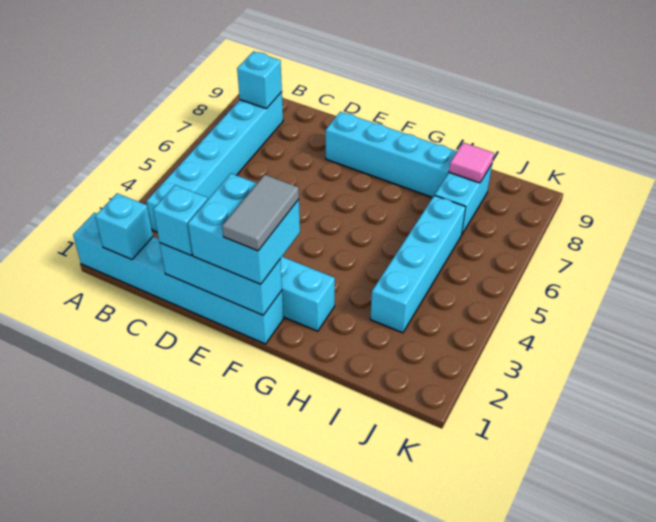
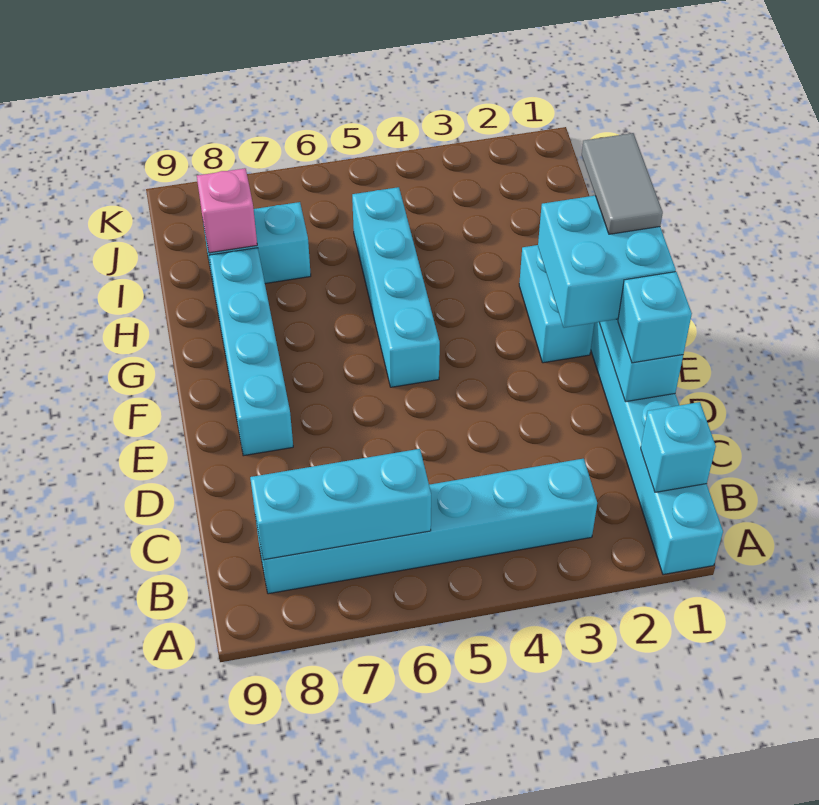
cyan brick B8 level 2 -> cyan brick B6:B8 level 2
grey tile F1:F2 level 4 -> grey tile F1:G1 level 4
cyan brick I3:I6 level 1 -> cyan brick F5:I5 level 1
pink tile I8 level 2 -> pink brick I8 level 2

